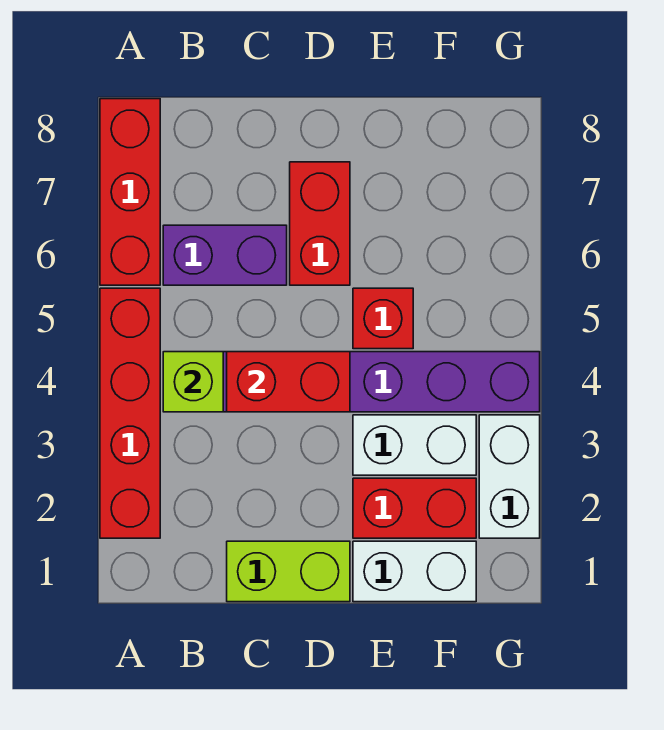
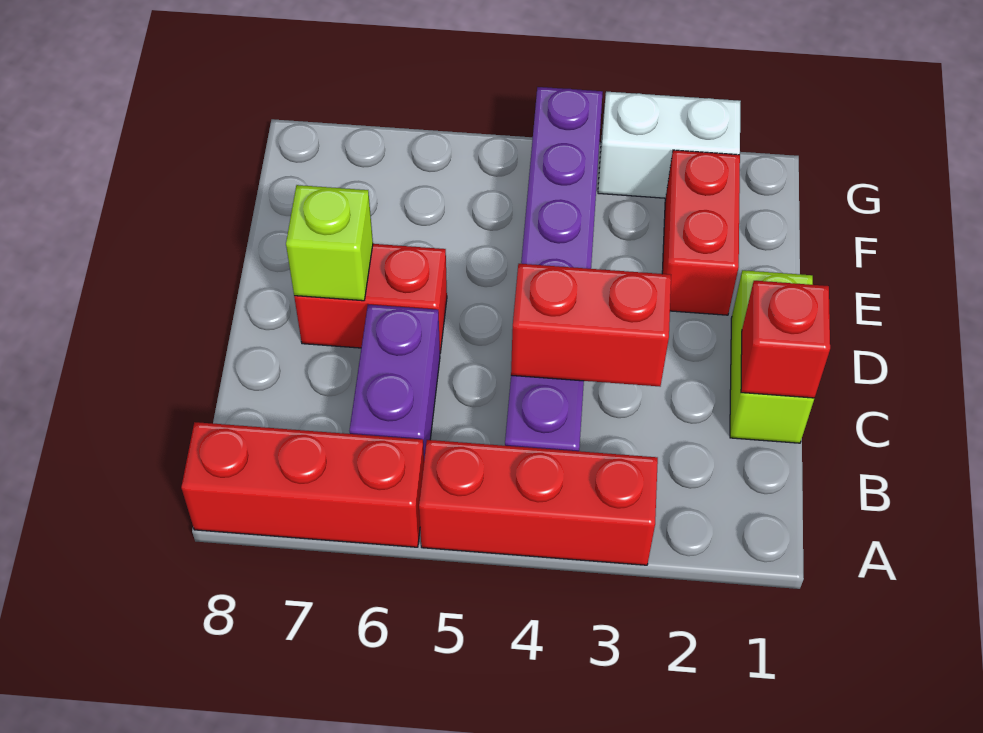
red brick A2:A5 level 1 -> red brick A3:A5 level 1
lime brick B4 level 2 -> lime brick D7 level 2
red brick C4:D4 level 2 -> red brick C3:C4 level 2
white brick E1:F1 level 1 -> none
white brick E3:F3 level 1 -> none
red brick E5 level 1 -> red brick C1 level 2

